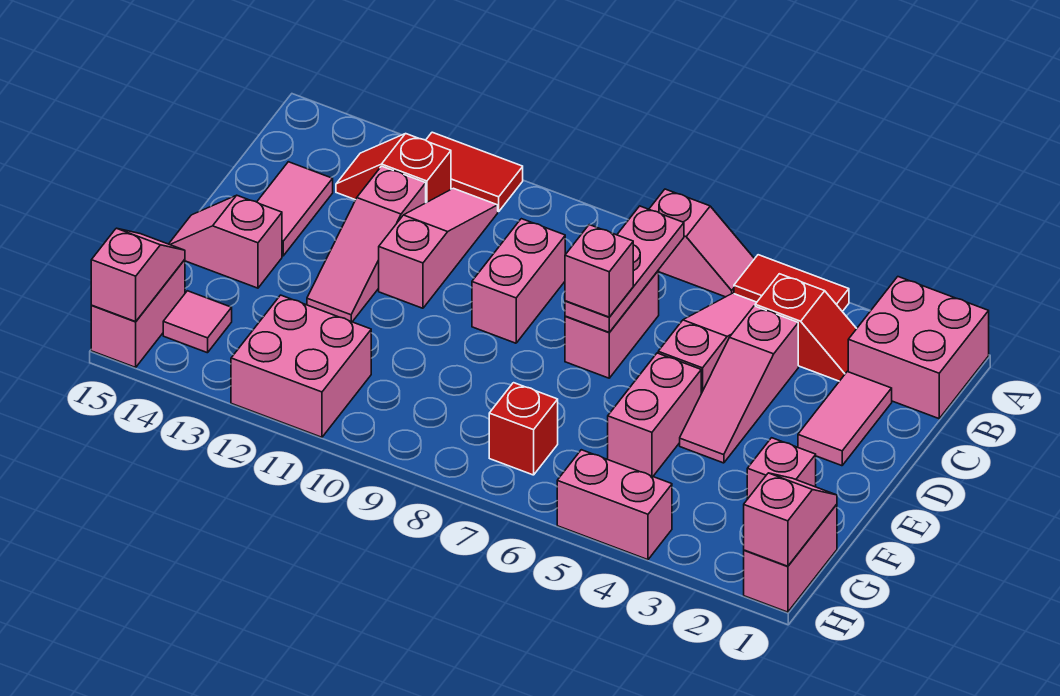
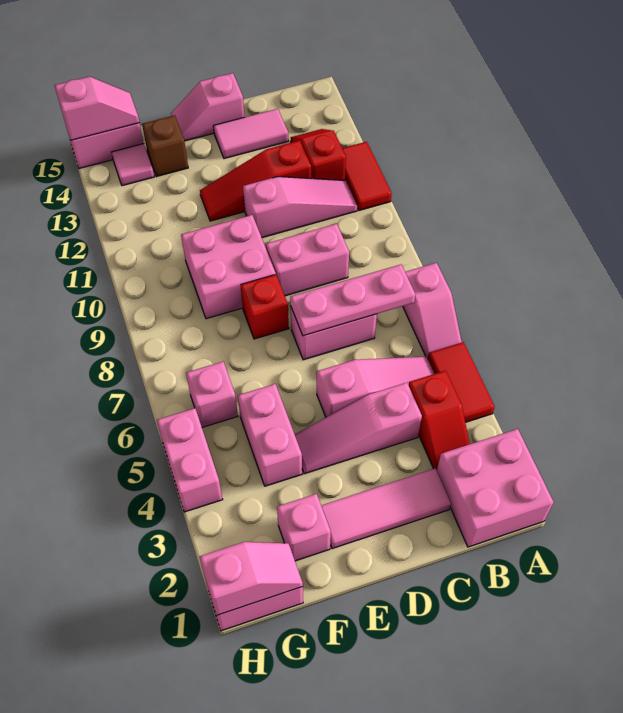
pink tile C2:D2 level 1 -> pink tile C2:E2 level 1
pink slope C12:E12 level 1 top C -> red slope C12:E12 level 1 top C
pink brick D7 level 3 -> pink brick G6 level 1
pink brick E5:F5 level 1 -> pink brick F4:F5 level 1
pink slope E14:E15 level 1 top 14 -> pink slope D15:E15 level 1 top D
none -> brown brick F14 level 1
red brick G7 level 1 -> red brick E8 level 1
pink brick G11:H12 level 1 -> pink brick E9:F10 level 1

